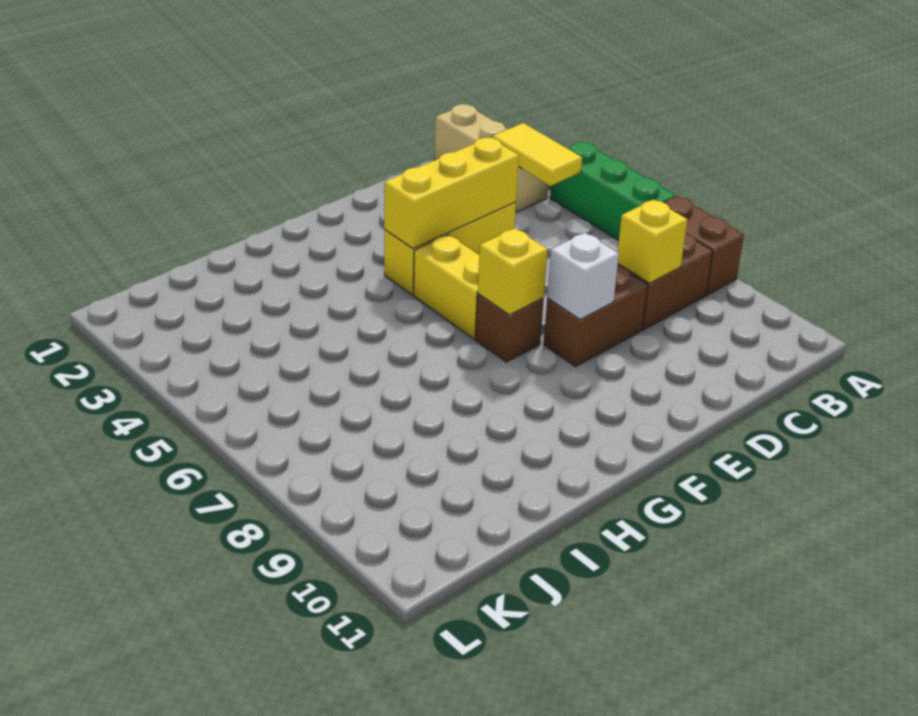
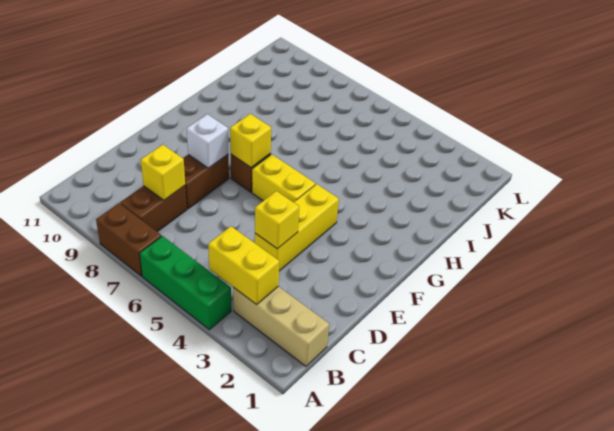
yellow tile B3:B4 level 2 -> yellow brick B3:B4 level 2
yellow brick D4:F4 level 2 -> yellow brick D4 level 2

